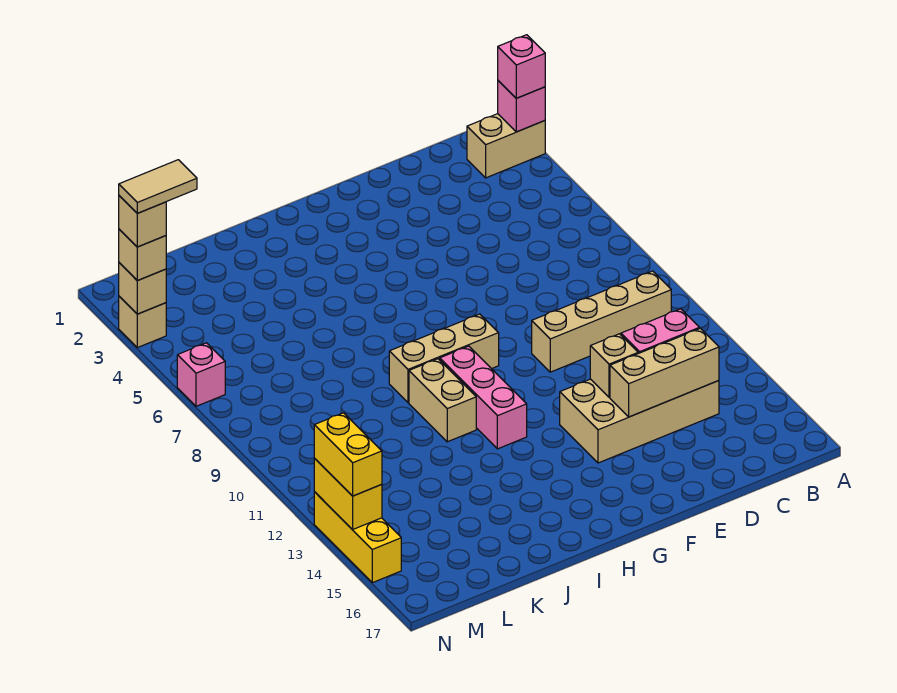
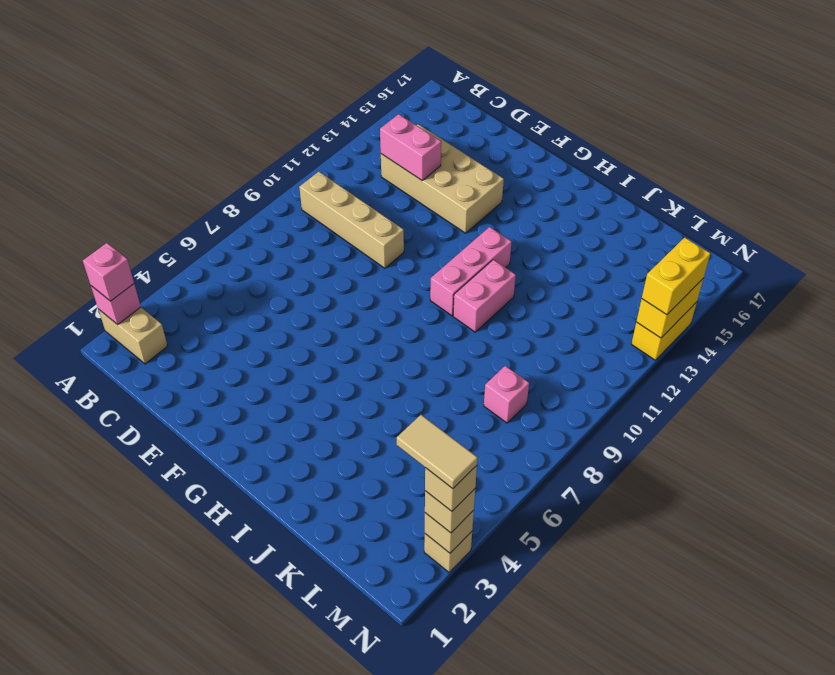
tan brick C14:E14 level 2 -> none
tan brick E13 level 2 -> none
tan brick G9:I9 level 1 -> none
tan brick I10:I11 level 1 -> pink brick I10:I11 level 1
pink brick N6 level 1 -> pink brick L8 level 1
yellow brick N13:N15 level 1 -> yellow brick N13:N14 level 1

